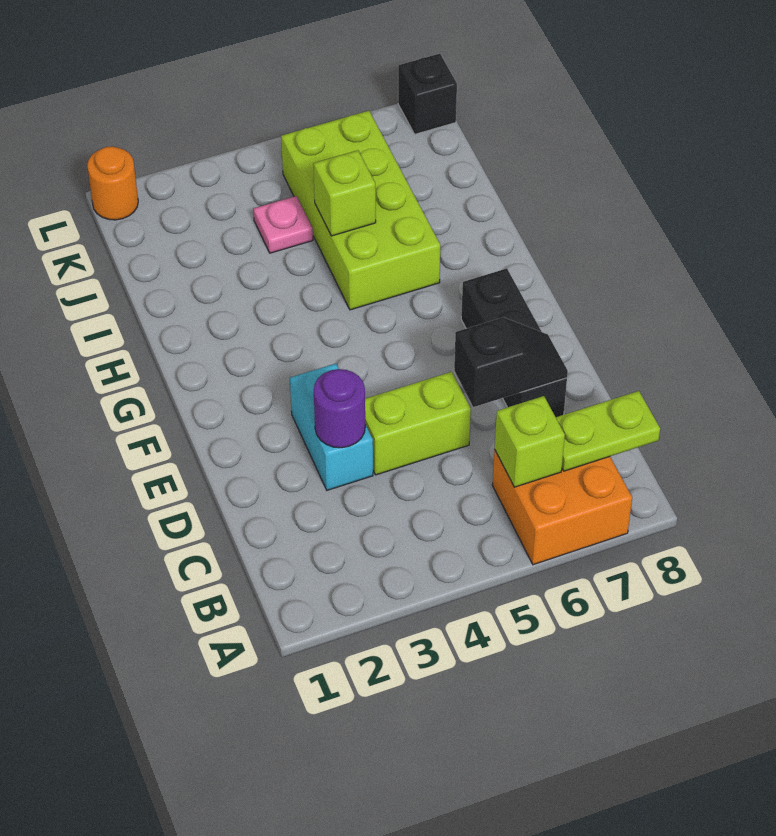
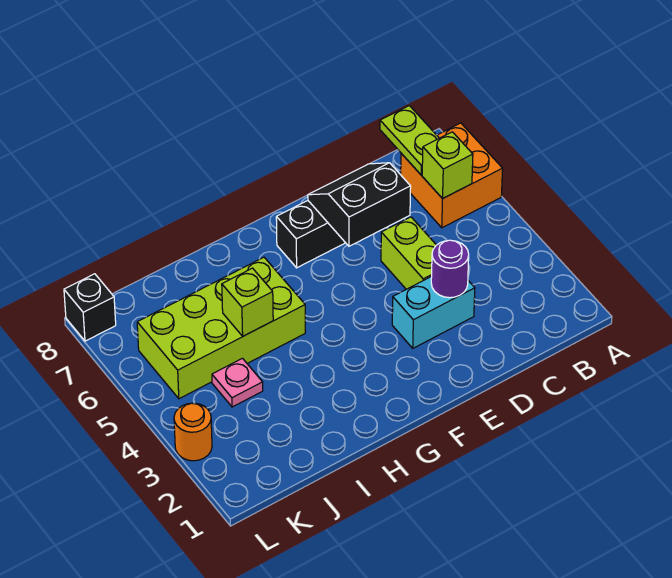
black slope D6:D7 level 2 top 6 -> black slope D6:E7 level 2 top 6
orange round brick L1 level 1 -> orange round brick L3 level 1

